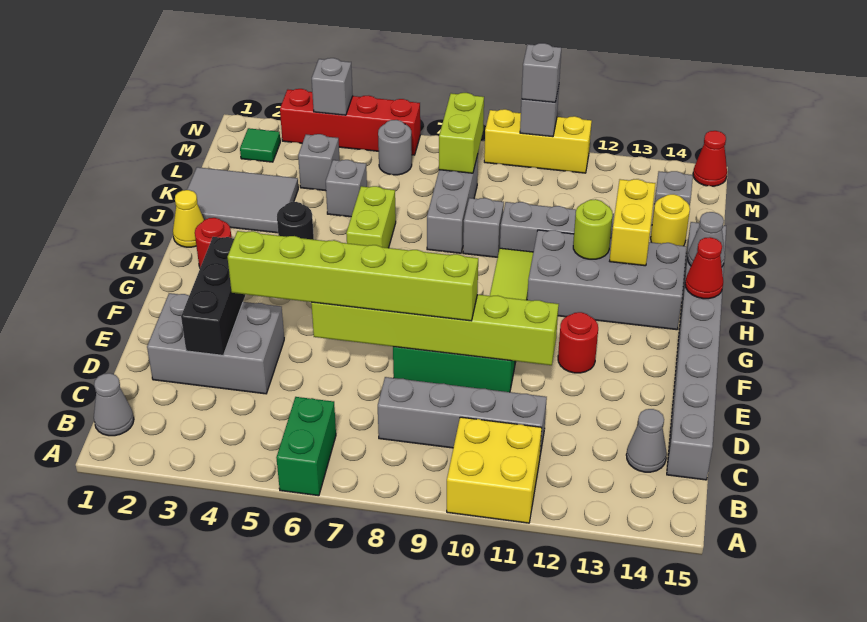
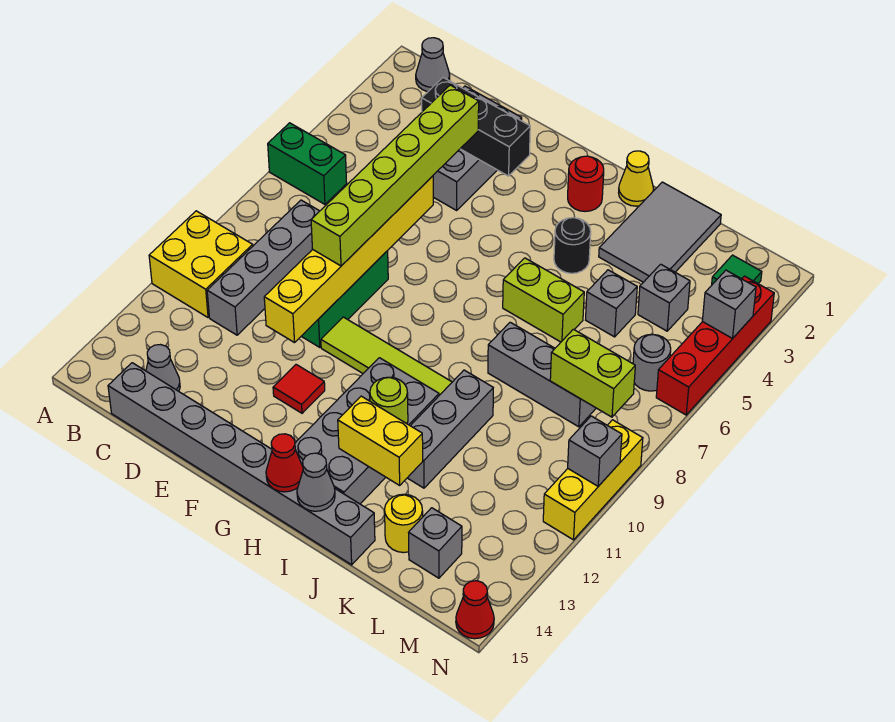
lime brick E6:E11 level 2 -> yellow brick E6:E11 level 2
red round brick F12 level 1 -> red tile F12 level 1
grey brick J9 level 1 -> none
grey brick N10 level 3 -> none

